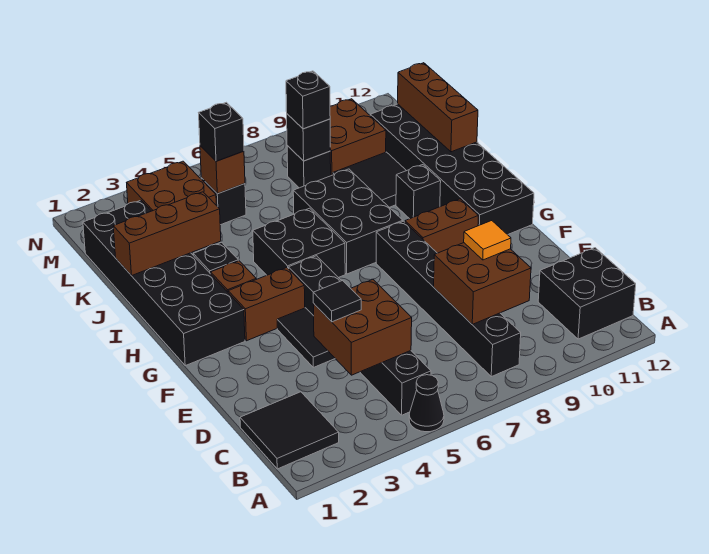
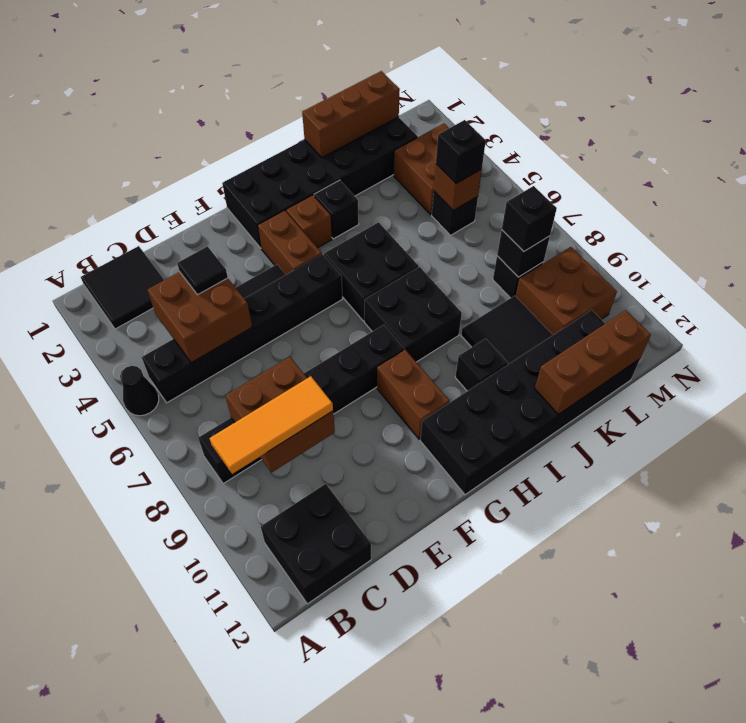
orange tile D9 level 3 -> orange tile B9:D9 level 3
black brick H7:J8 level 1 -> black brick H7:I8 level 1
brown brick J1:J3 level 2 -> brown brick J1:L1 level 2

